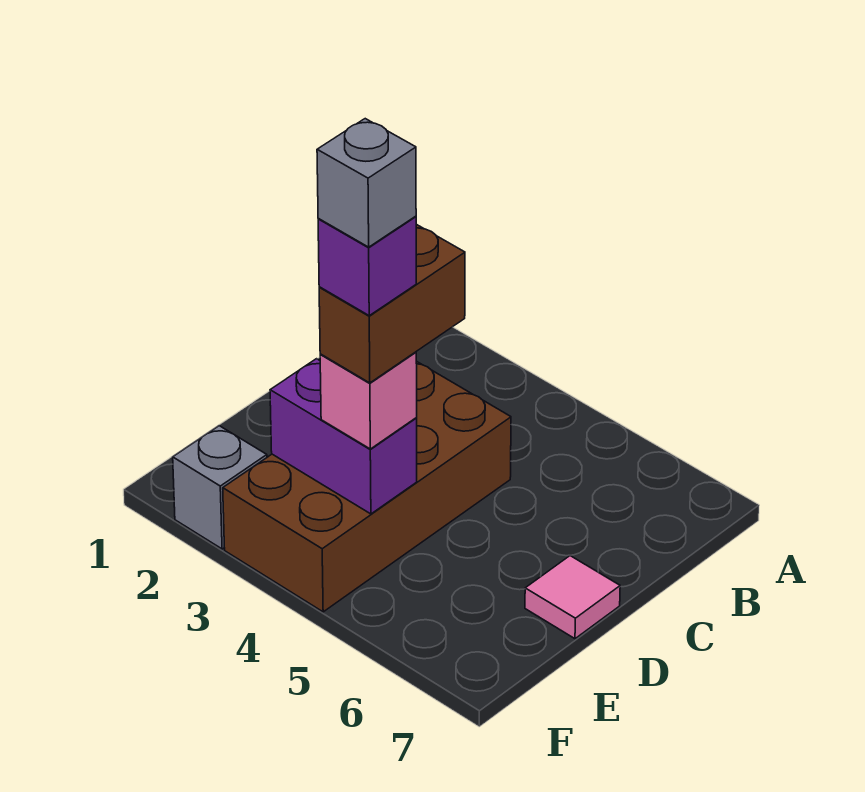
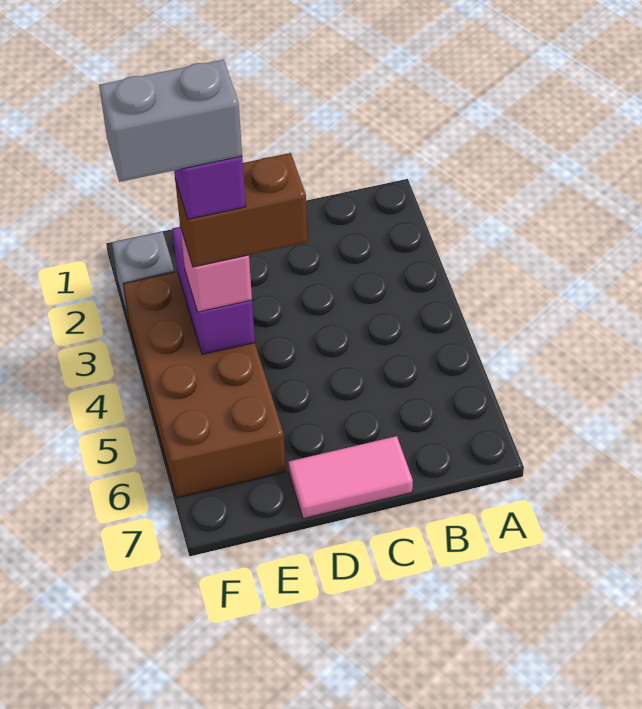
brown brick C3:F4 level 1 -> brown brick E3:F6 level 1
pink tile D7 level 1 -> pink tile C7:D7 level 1
grey brick E4 level 6 -> grey brick E4:F4 level 6

